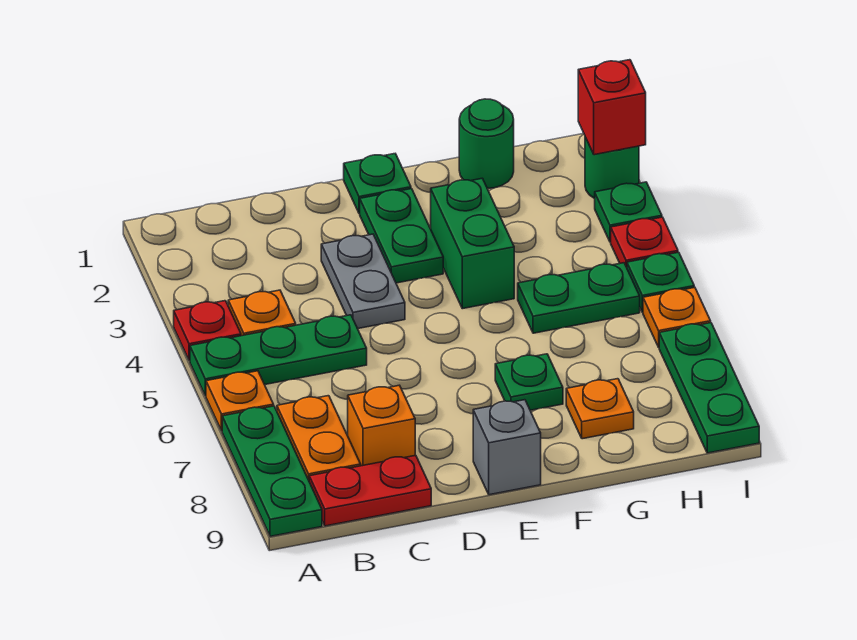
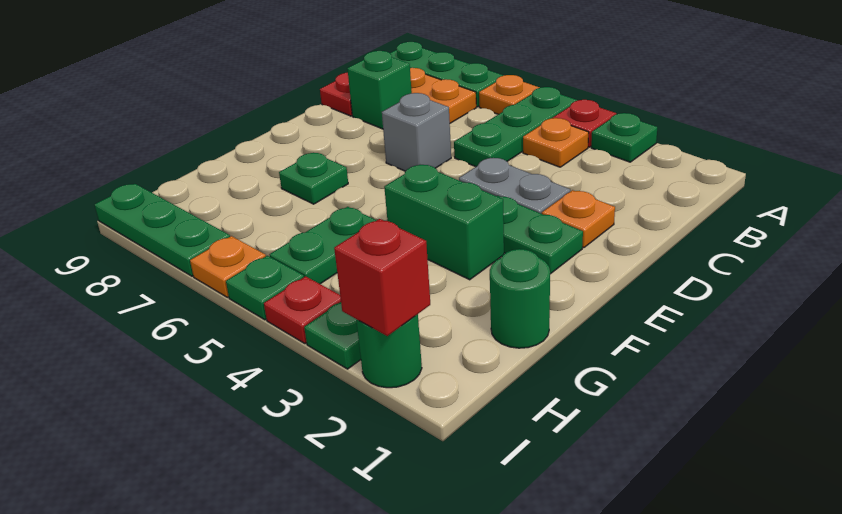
orange brick C8 level 1 -> green brick C8 level 1
green plate E1 level 1 -> green plate A3 level 1
grey brick E9 level 1 -> grey brick D6 level 1
orange plate G8 level 1 -> orange plate D2 level 1

